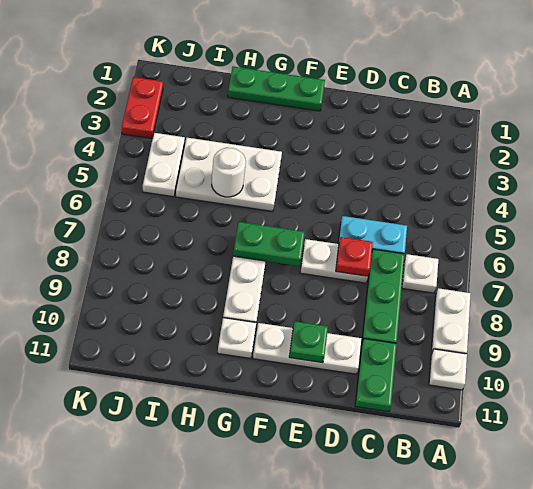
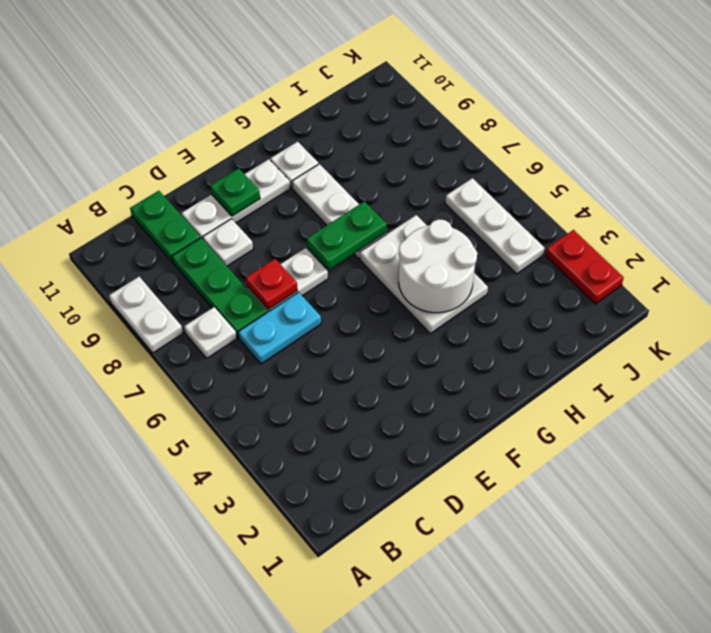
white plate A10 level 1 -> white plate D9 level 1
green plate F1:H1 level 1 -> none
white plate G4:I5 level 1 -> white plate G4:H6 level 1
white round brick H5 level 2 -> white round brick G4:H5 level 2
white plate J4:J5 level 1 -> white plate J4:J6 level 1

